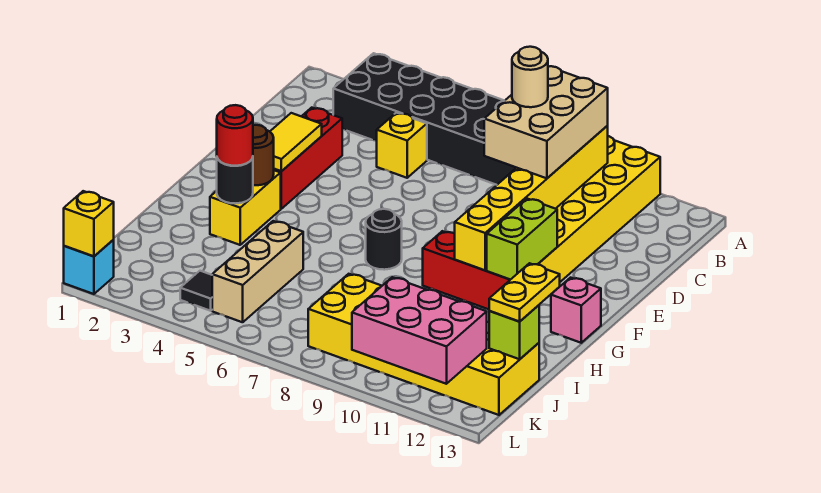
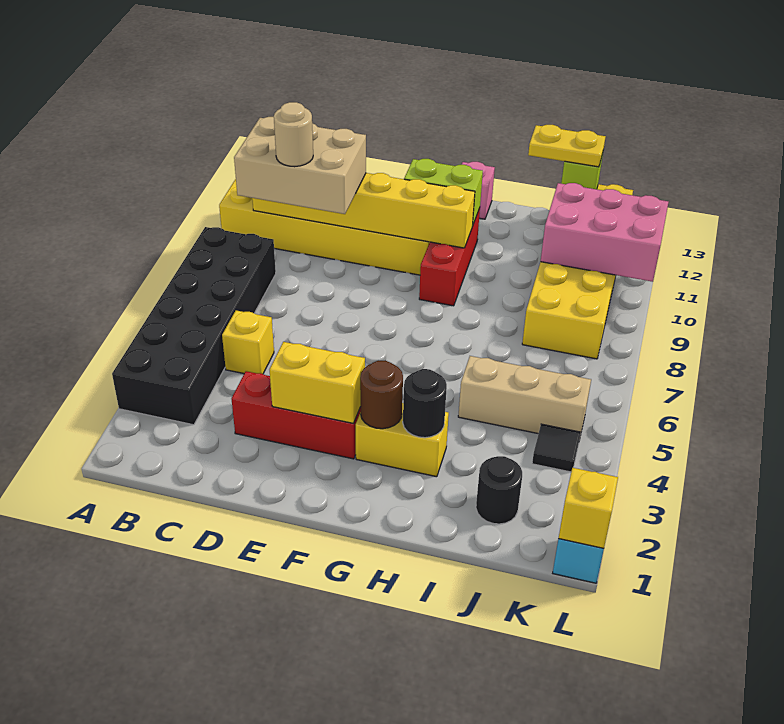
yellow tile E3:F3 level 2 -> yellow brick E3:F3 level 2
black round brick G7 level 1 -> black round brick J2 level 1
red round brick H3 level 3 -> none
pink brick K10:L12 level 2 -> pink brick J10:L11 level 2

